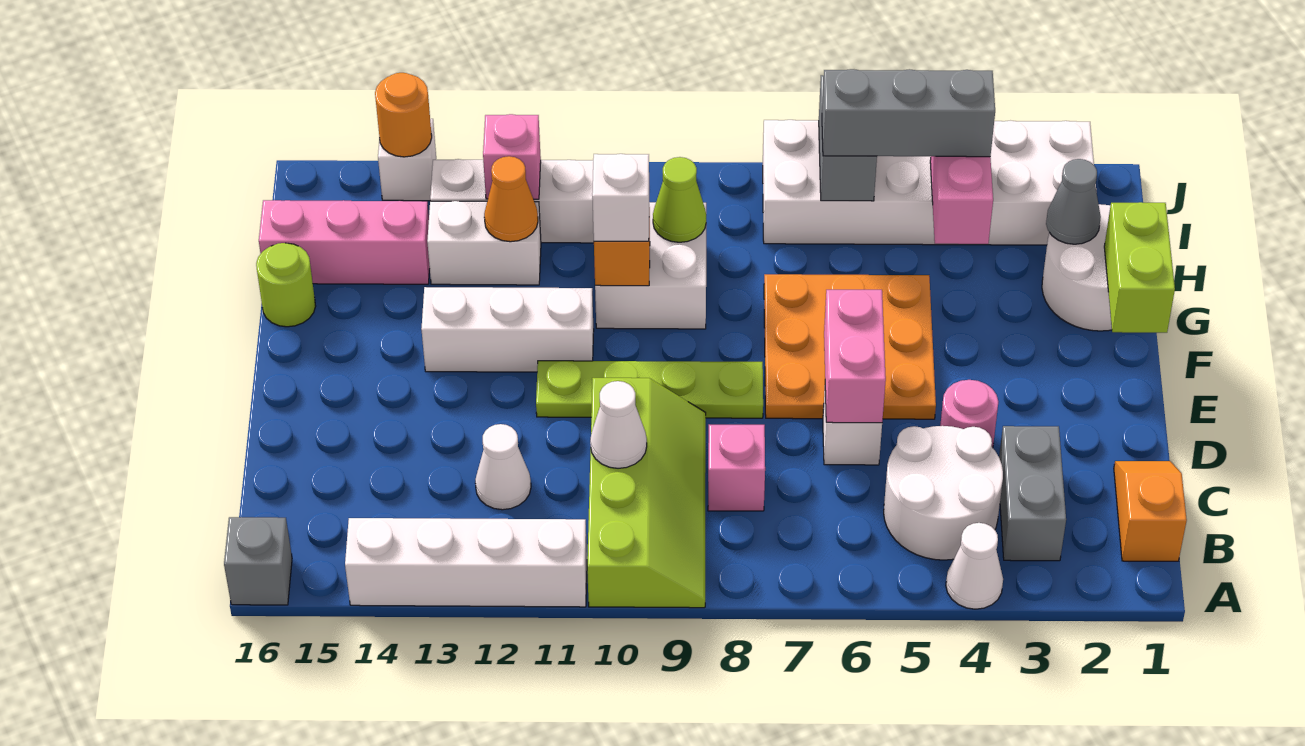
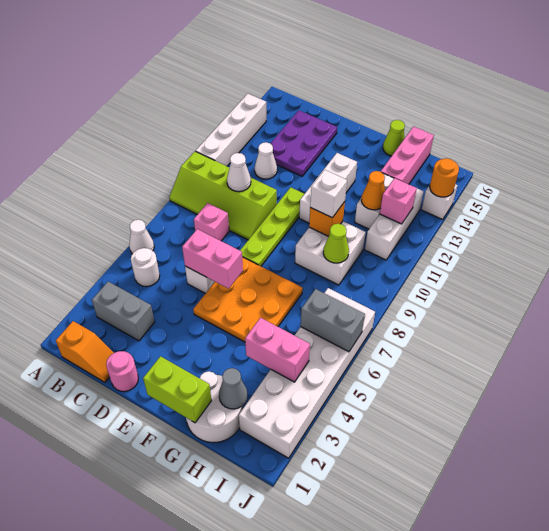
white cone A4 level 1 -> white cone A6 level 1
grey brick A16 level 1 -> none
white round brick B4:C5 level 1 -> white round brick B5 level 1
none -> purple plate C13:D15 level 1
pink round brick D4 level 1 -> pink round brick D1 level 1
lime round brick G16 level 1 -> lime cone G16 level 1
grey brick I4:I6 level 3 -> none

